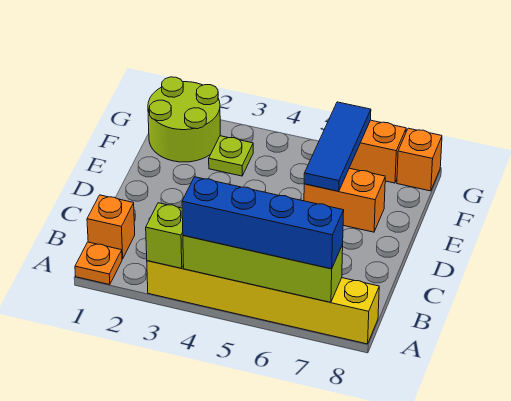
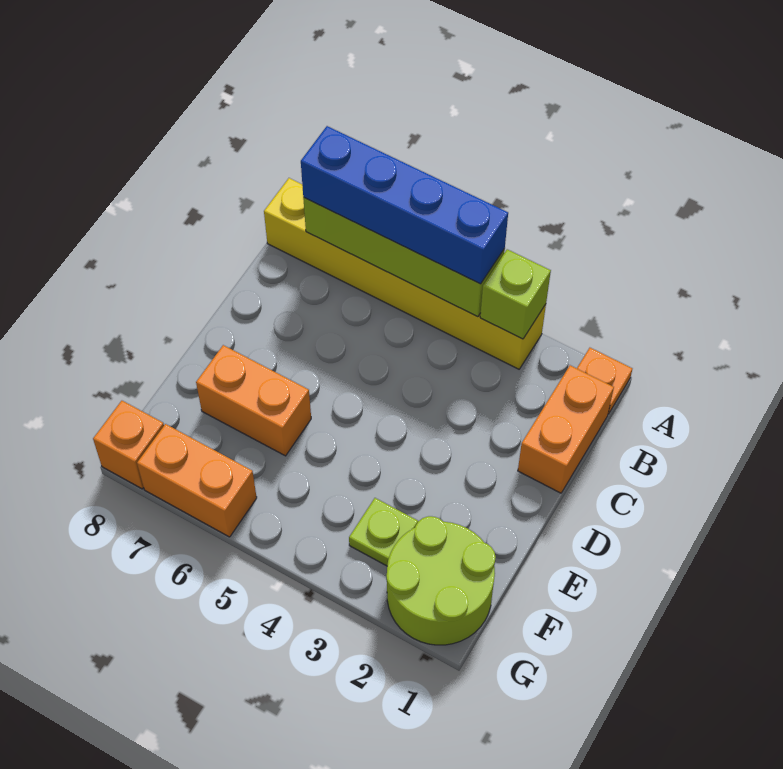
orange brick B1 level 1 -> orange brick B1:C1 level 1
blue tile E6:G6 level 2 -> none

